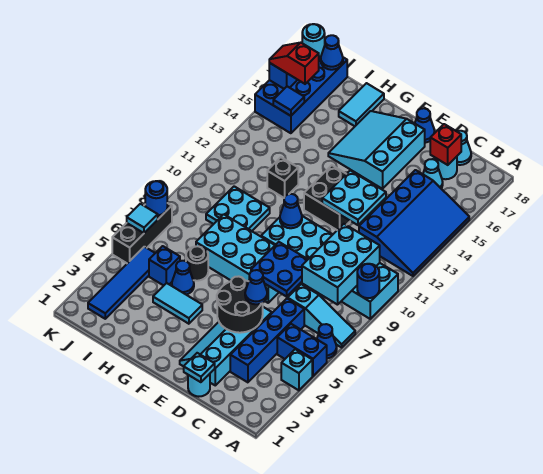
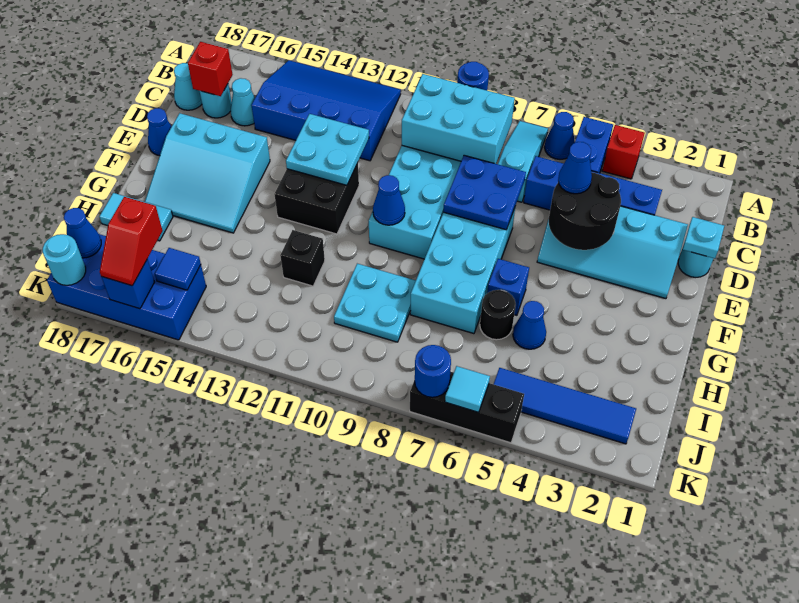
cyan brick A4 level 1 -> red brick A4 level 1
cyan tile G4:H4 level 1 -> none
blue brick I5 level 1 -> blue brick G6 level 1

